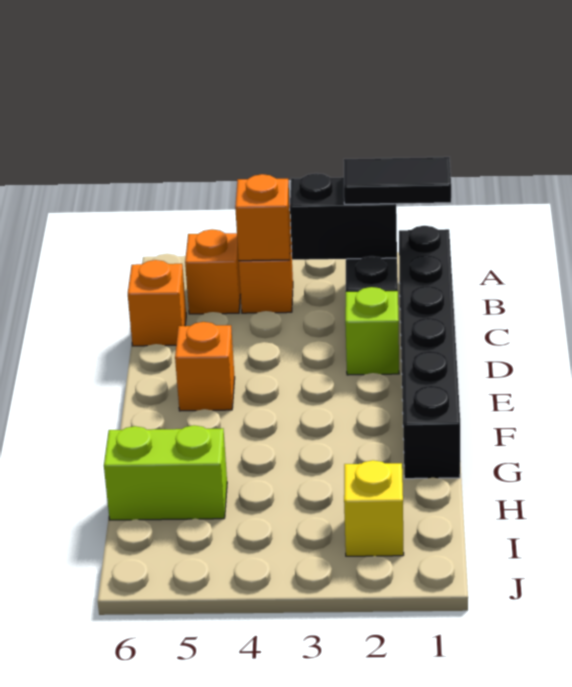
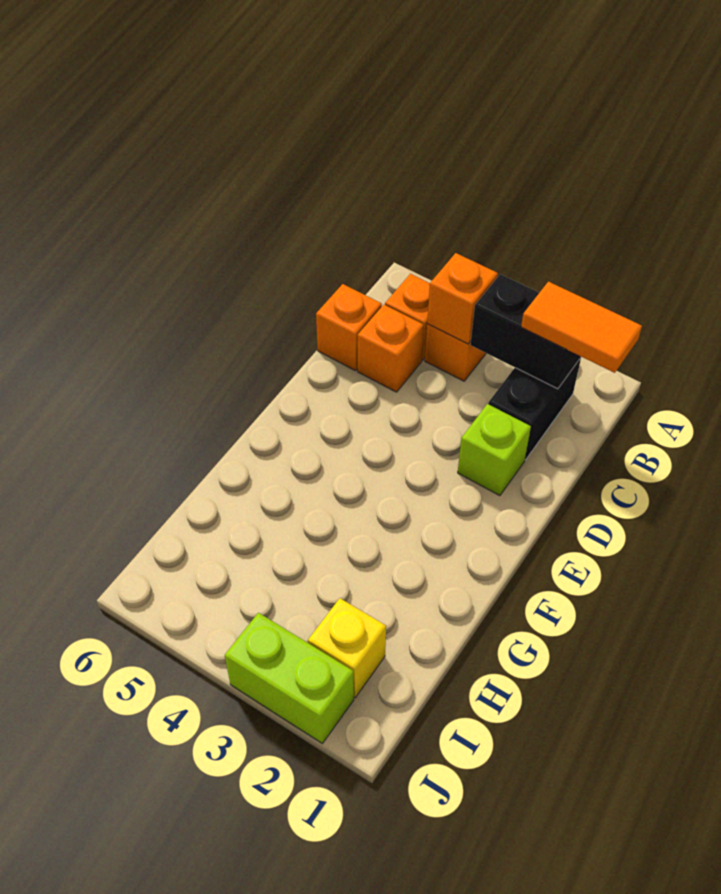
black brick B1:G1 level 1 -> none
black tile B1:B2 level 3 -> orange tile B1:B2 level 3
orange brick E5 level 1 -> orange brick C5 level 1
lime brick H5:H6 level 1 -> lime brick J2:J3 level 1

